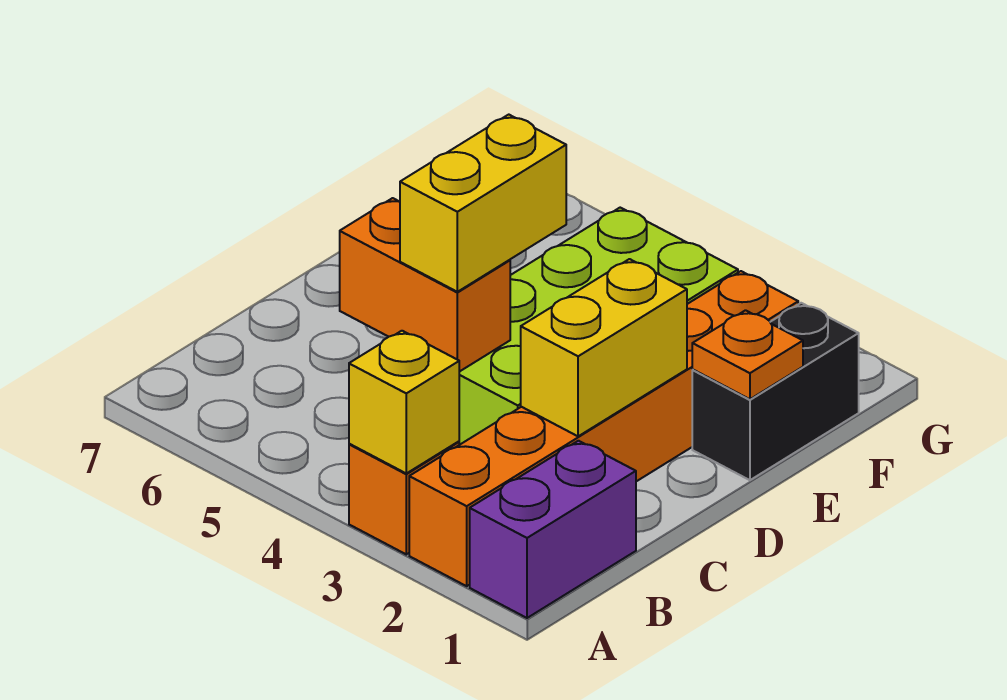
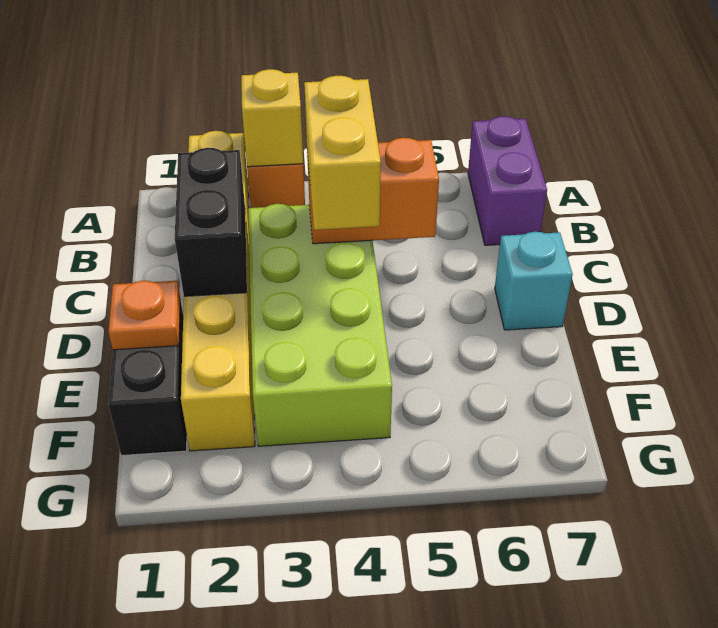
purple brick A1:B1 level 1 -> purple brick A7:B7 level 1
orange brick A2:F2 level 1 -> yellow brick A2:F2 level 1
yellow brick C2:D2 level 2 -> black brick C2:D2 level 2
none -> cyan brick D7 level 1

